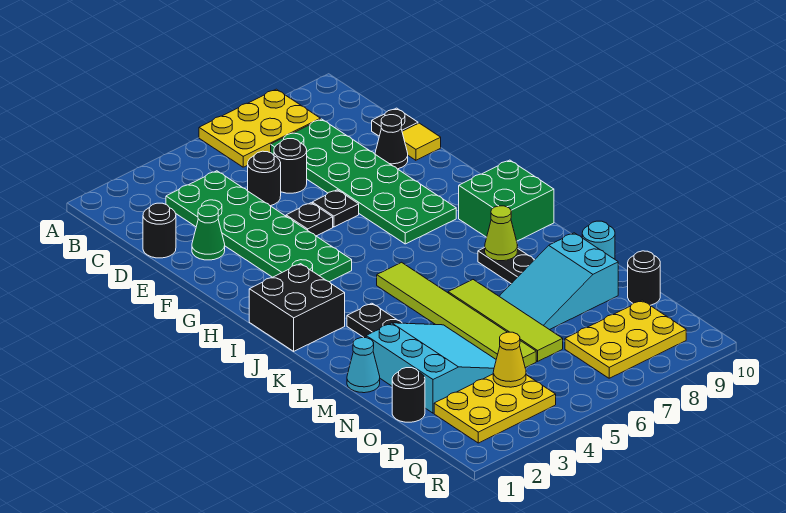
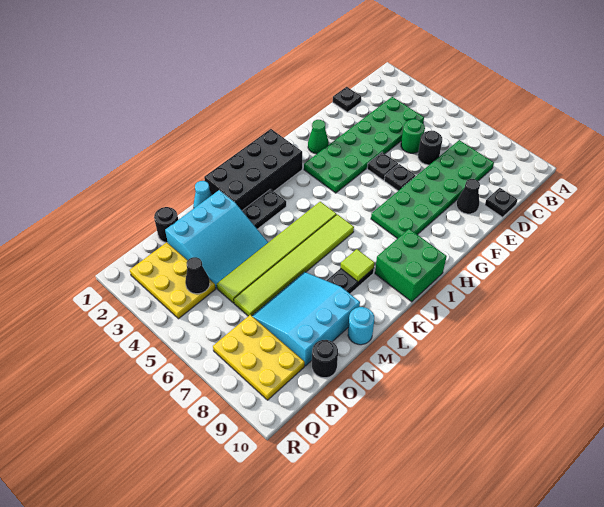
yellow plate A6:B8 level 1 -> none
black round brick D1 level 1 -> black plate D1 level 1
black round brick D5 level 1 -> green round brick D5 level 1
green cone E2 level 1 -> green cone G2 level 1
yellow tile E10 level 1 -> none
black brick I1:J2 level 1 -> black brick I1:L2 level 1
lime cone K8 level 2 -> lime tile K8 level 2
lime tile L6:O6 level 1 -> lime tile J6:O6 level 1
cyan slope M7:N9 level 1 top 9 -> cyan slope M7:O9 level 1 top 9
yellow cone P4 level 2 -> black cone P4 level 2

